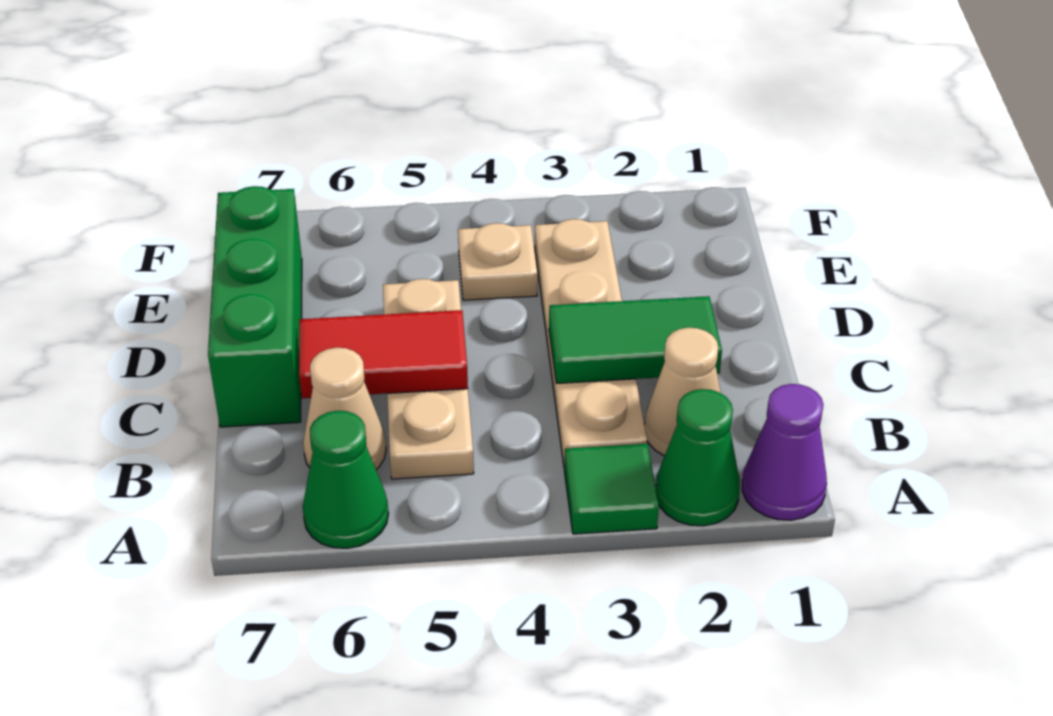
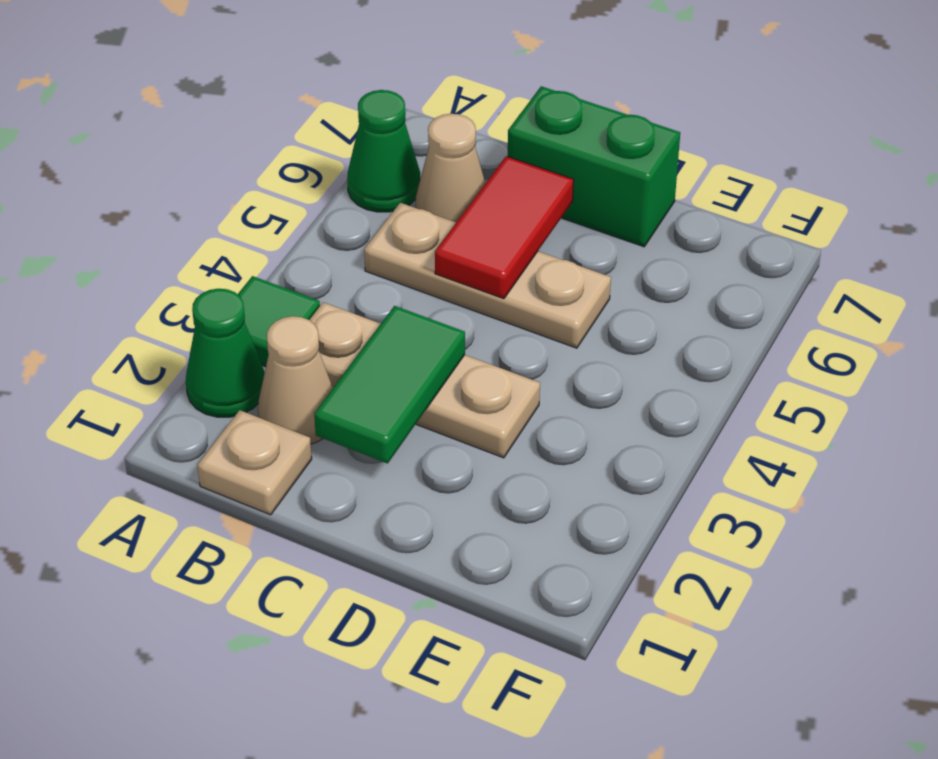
purple cone A1 level 1 -> none
tan plate B3:E3 level 1 -> tan plate B3:D3 level 1
green brick C7:E7 level 1 -> green brick C7:D7 level 1
tan plate E4 level 1 -> tan plate B1 level 1

